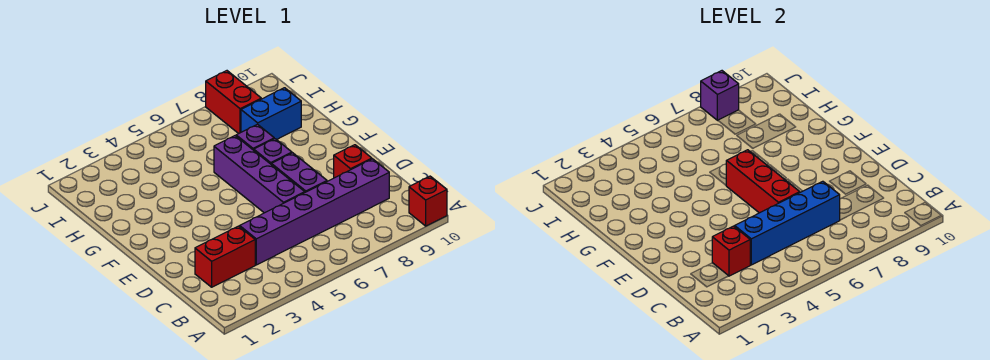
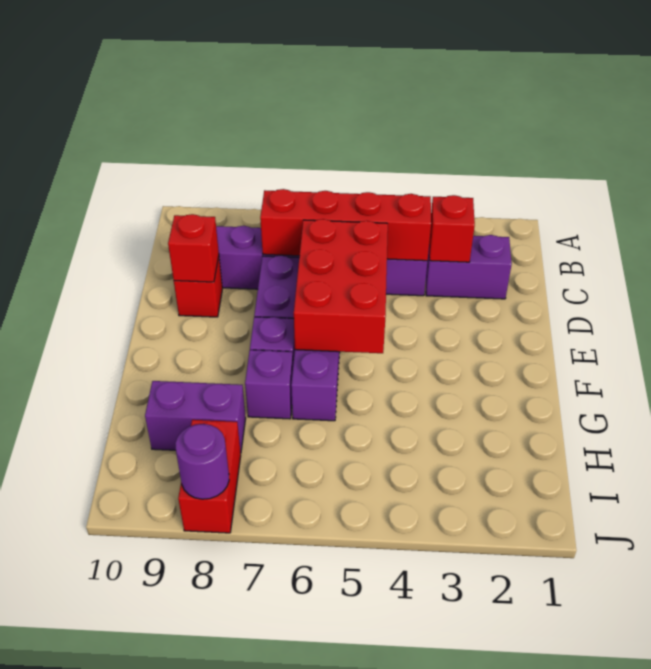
red brick A10 level 1 -> red brick D9 level 2
red brick C2:C3 level 1 -> purple brick C2:C3 level 1
blue brick C4:C7 level 2 -> red brick C4:C7 level 2
red brick D6:F6 level 2 -> red brick D5:F6 level 2
blue brick H8:H9 level 1 -> purple brick H8:H9 level 1
purple brick J8 level 2 -> purple round brick J8 level 2

